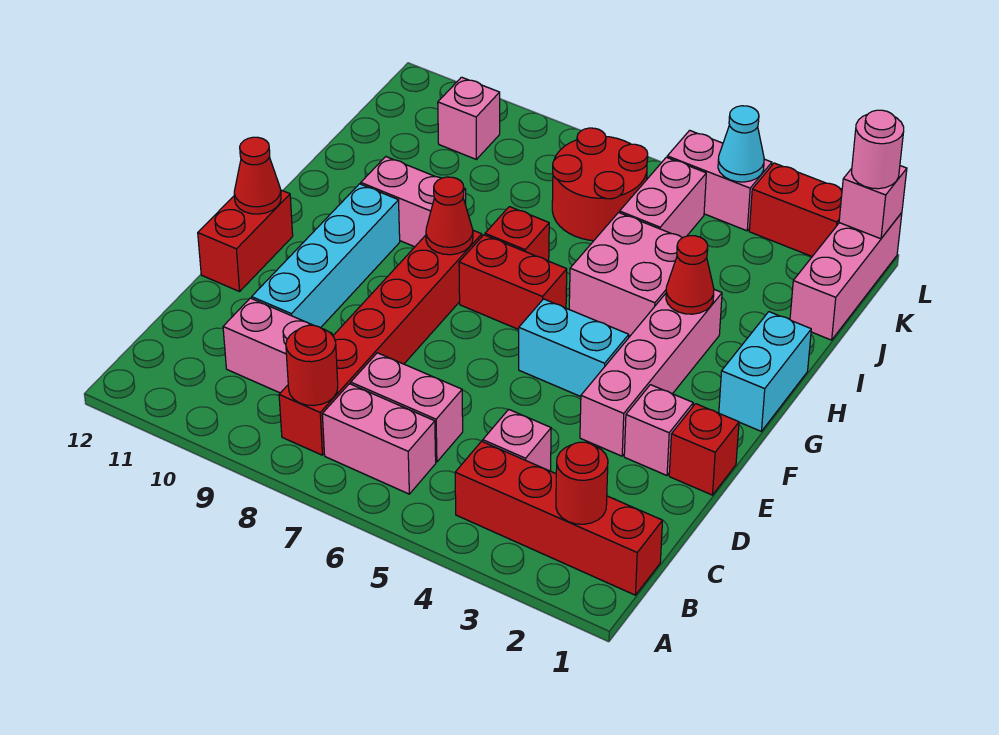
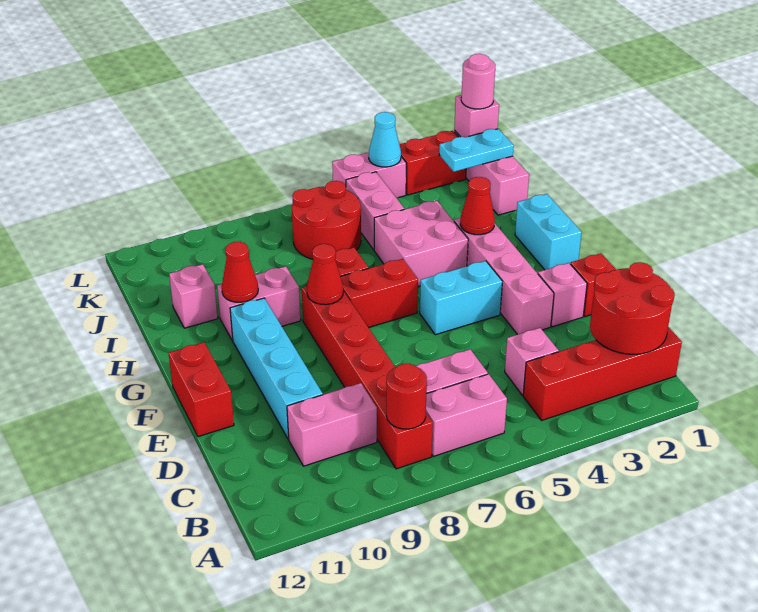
red round brick B2 level 2 -> red round brick B1:C2 level 2
red cone F12 level 2 -> red cone H10 level 2
none -> cyan plate K1:K2 level 2
pink brick K10 level 1 -> pink brick I11 level 1

